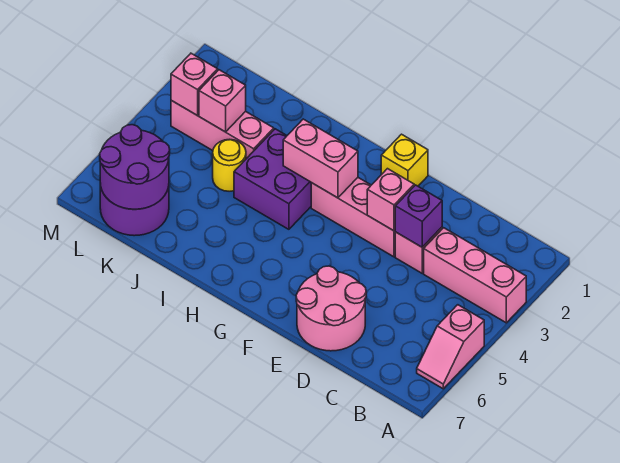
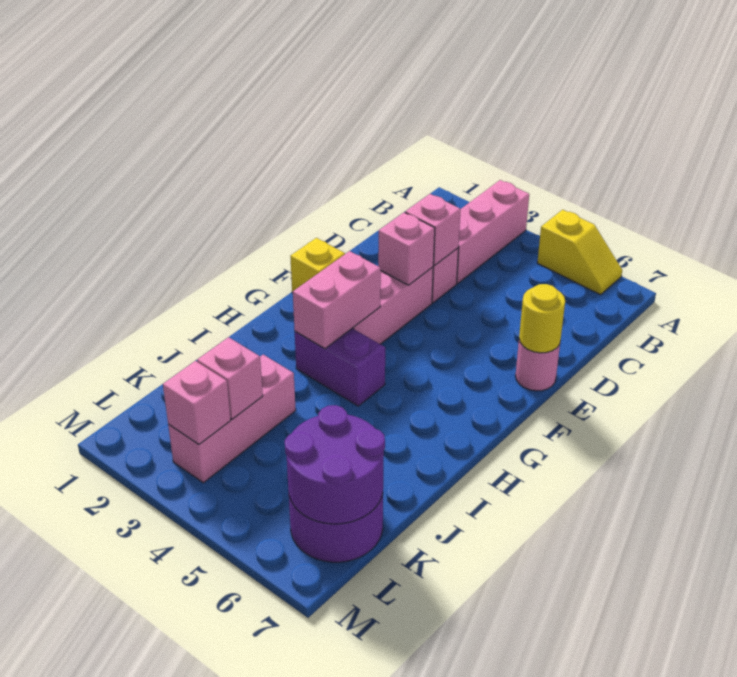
pink slope A5:A6 level 1 top 5 -> yellow slope A5:A6 level 1 top 5
purple brick D3 level 2 -> pink brick D3 level 2
pink round brick D6:E7 level 1 -> pink round brick E7 level 1
purple brick H3:I4 level 1 -> purple brick H3:H4 level 1
yellow round brick J4 level 1 -> yellow round brick E7 level 2

